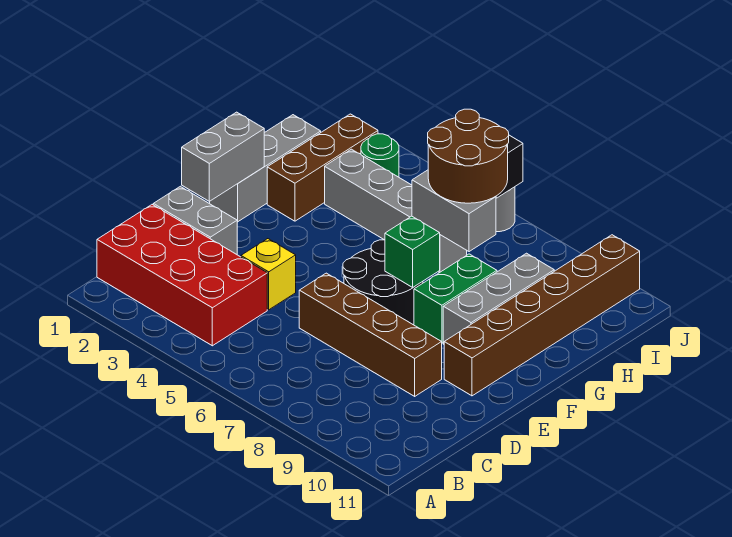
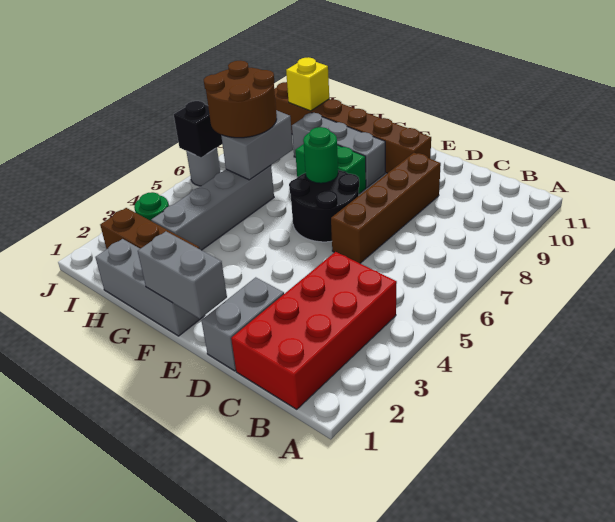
yellow brick D4 level 1 -> yellow brick I10 level 2
green brick F7 level 2 -> green round brick F7 level 2

